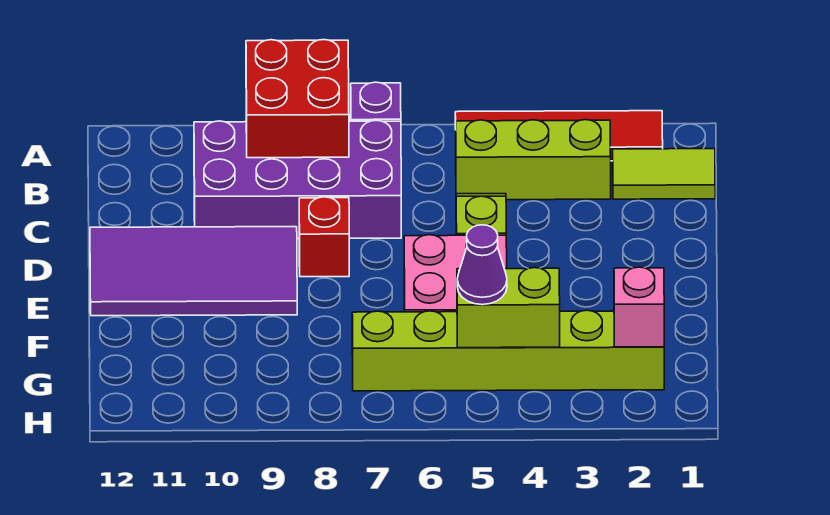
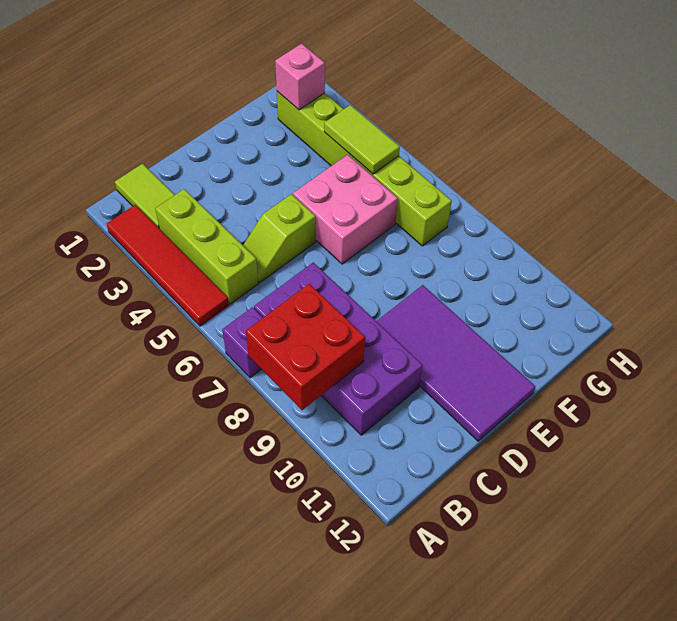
red brick D8 level 1 -> none
lime brick G4:G5 level 2 -> lime tile G4:G5 level 2
purple cone G5 level 3 -> none

